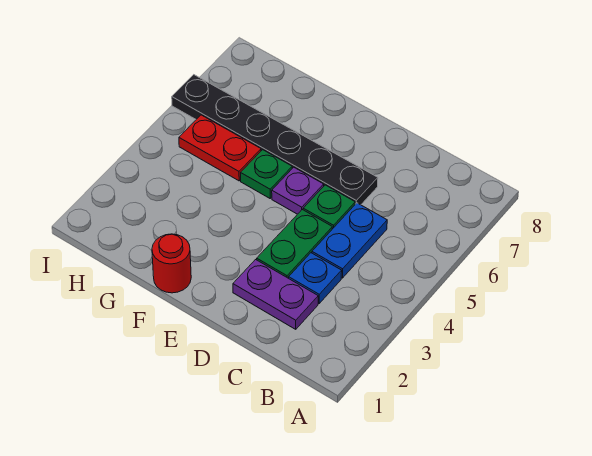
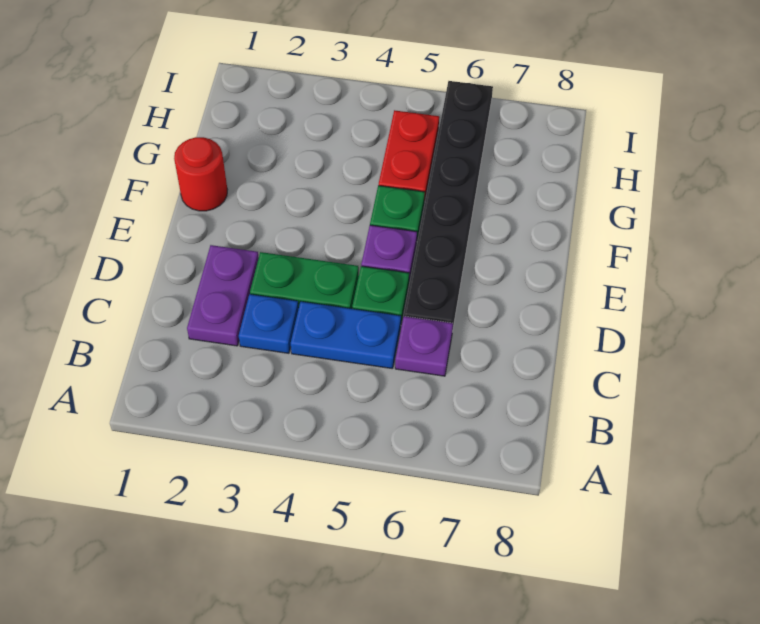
none -> purple plate C6 level 1

